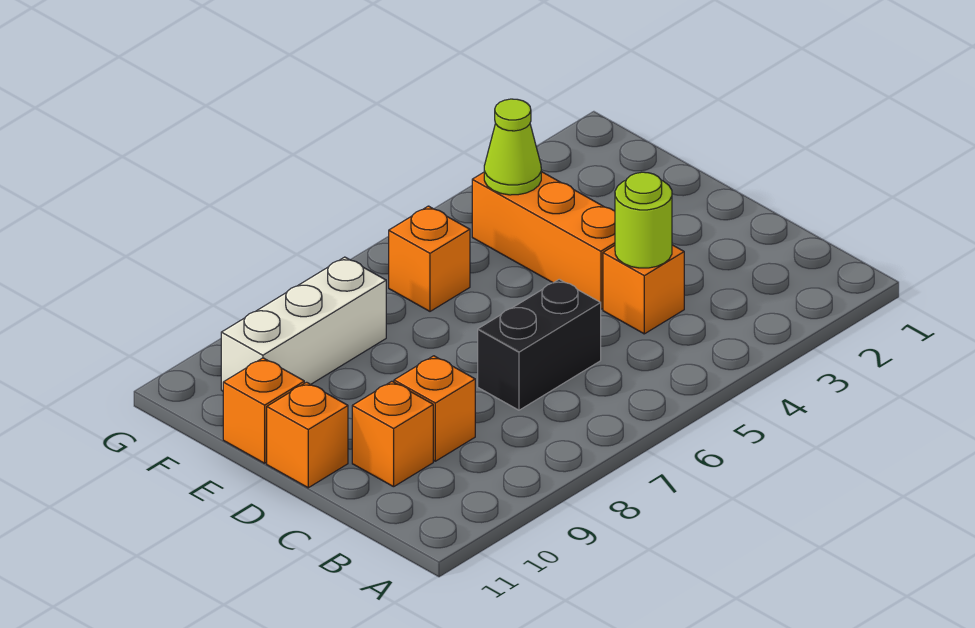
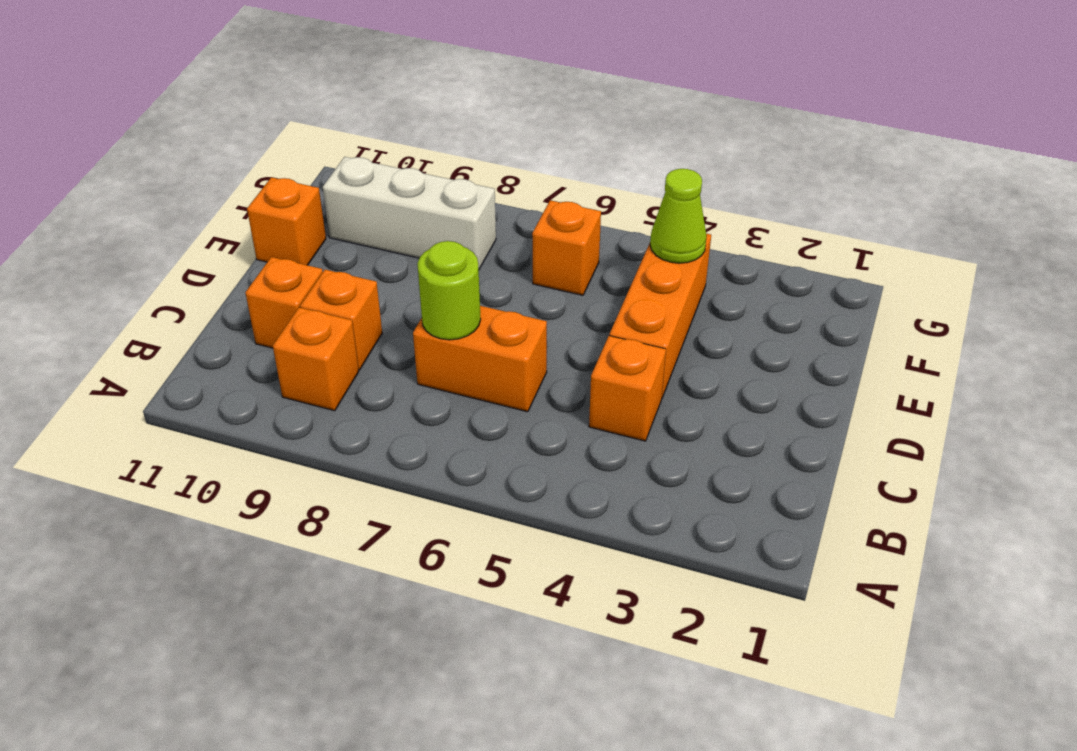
lime round brick C4 level 2 -> lime round brick C7 level 2
black brick C6:C7 level 1 -> orange brick C6:C7 level 1
orange brick D11 level 1 -> orange brick B9 level 1

